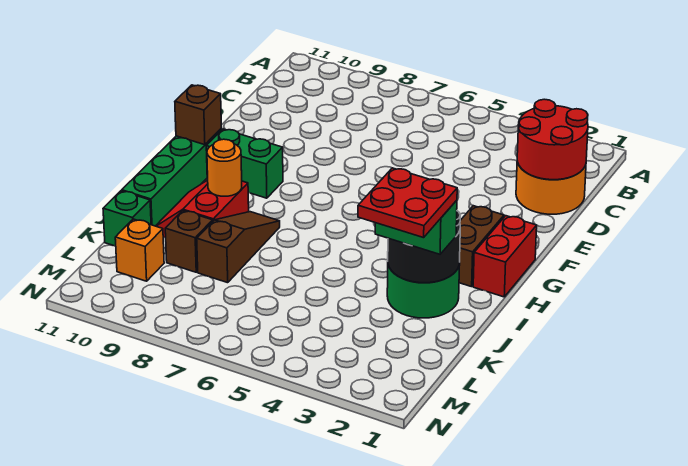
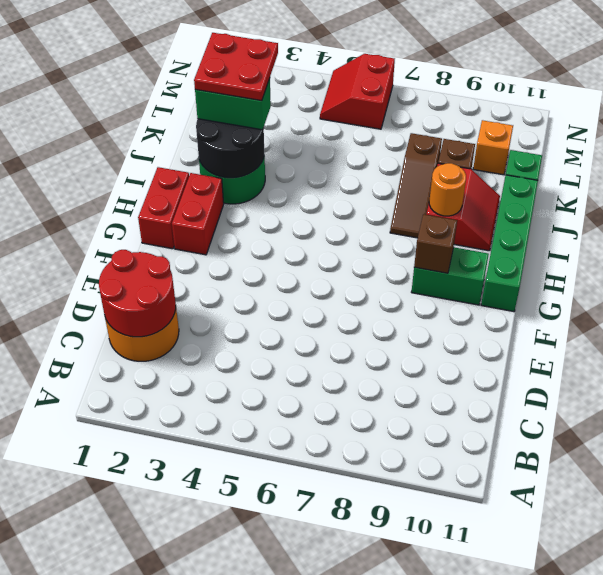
brown brick G2:H2 level 1 -> red brick G2:H2 level 1
brown brick G11 level 2 -> brown brick G9 level 2
none -> red slope M5:N6 level 1 top 6

